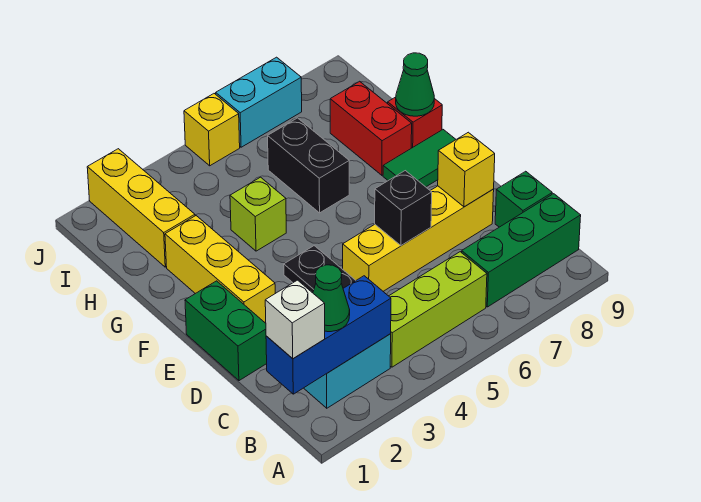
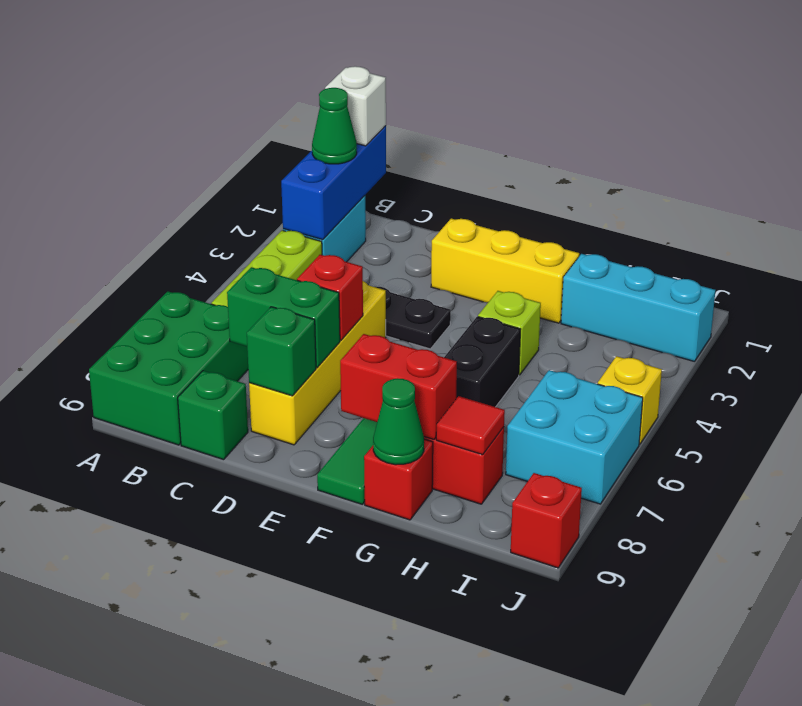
green brick B7:B9 level 1 -> green brick A7:B9 level 1
green brick D1:E1 level 1 -> green brick C7:D7 level 2
black brick D6 level 2 -> red brick D6 level 2
yellow brick D8 level 2 -> green brick D8 level 2
none -> red brick F8:G8 level 2
black brick G6:H6 level 1 -> black brick G5:G6 level 1
yellow brick H2:J2 level 1 -> cyan brick H2:J2 level 1
none -> red tile H8 level 2
cyan brick J6:J7 level 1 -> cyan brick I6:J7 level 1
none -> red brick J9 level 1

